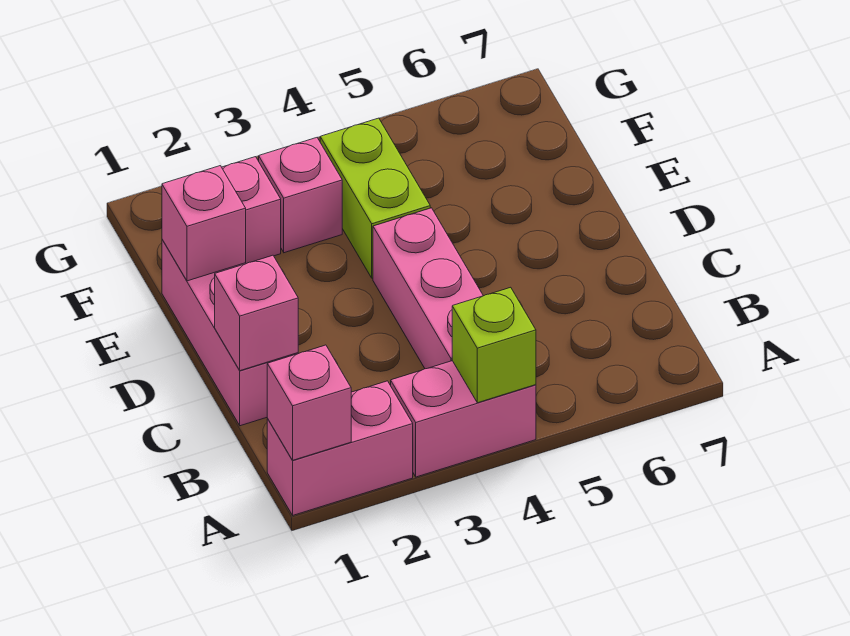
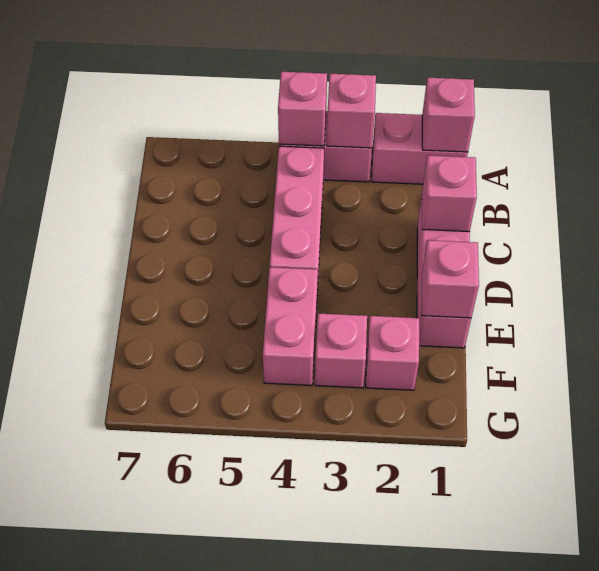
none -> pink brick A3 level 2
lime brick A4 level 2 -> pink brick A4 level 2
lime brick E4:F4 level 1 -> pink brick E4:F4 level 1

